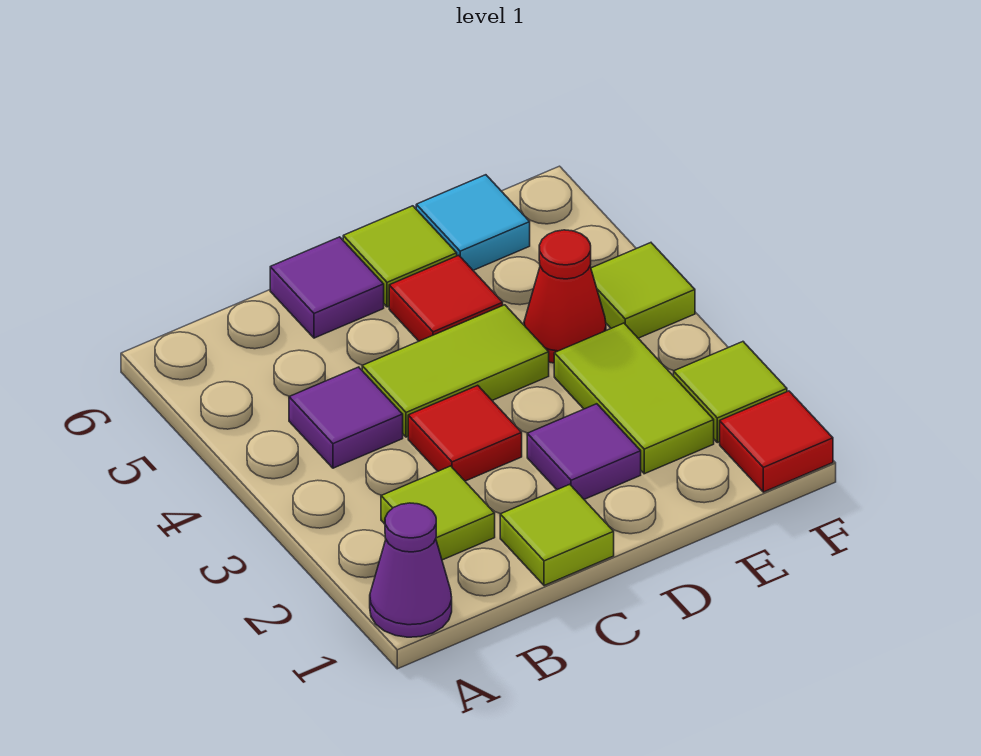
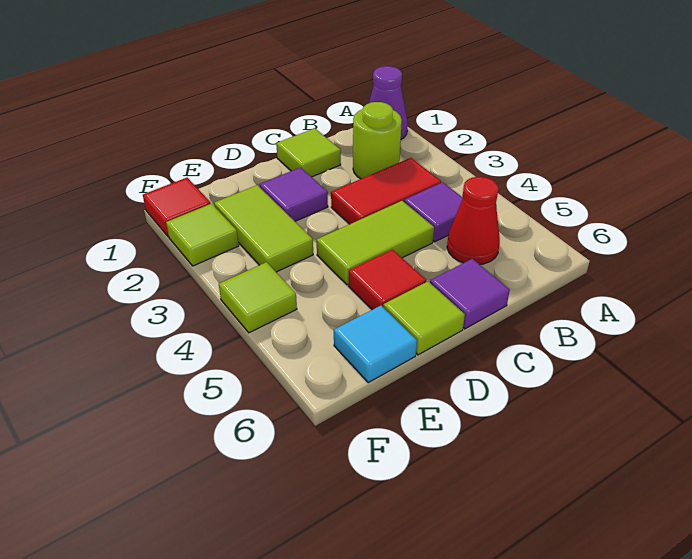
lime tile B2 level 1 -> lime round brick B2 level 1
red tile C3 level 1 -> red tile B3:C3 level 1
red cone E4 level 1 -> red cone B5 level 1

